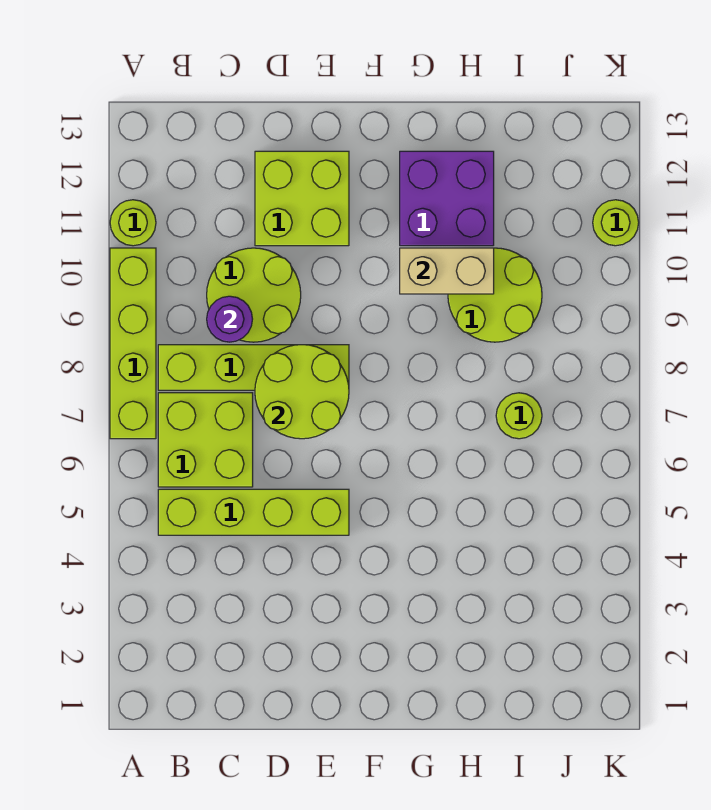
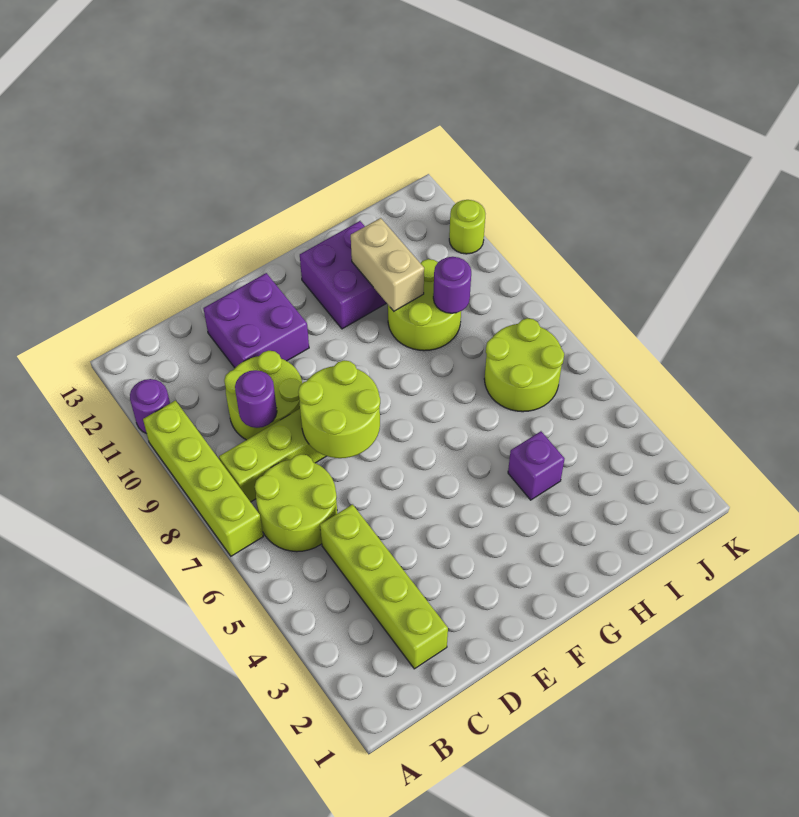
lime round brick A11 level 1 -> purple round brick A11 level 1
lime brick B5:E5 level 1 -> lime brick C2:C5 level 1
lime brick B6:C7 level 1 -> lime round brick B6:C7 level 1
lime brick D11:E12 level 1 -> purple brick D11:E12 level 1
tan brick G10:H10 level 2 -> tan brick H10:H11 level 2
none -> purple brick H4 level 1
lime round brick I7 level 1 -> lime round brick I6:J7 level 1
none -> purple round brick I9 level 2

